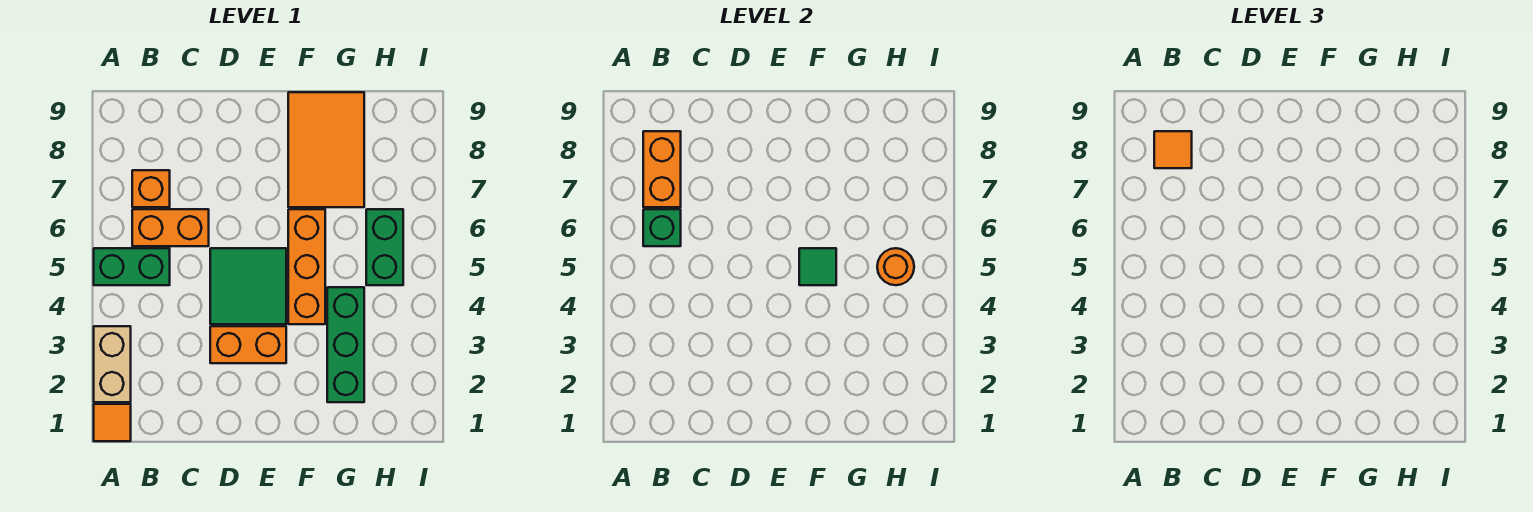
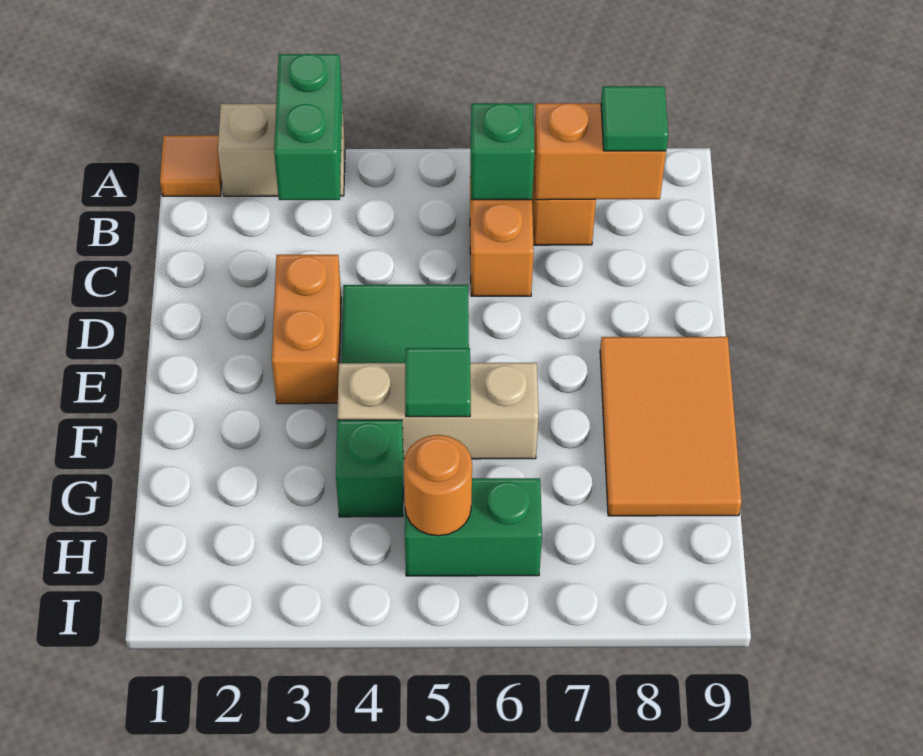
green brick A5:B5 level 1 -> green brick A3:B3 level 2
orange tile B8 level 3 -> green tile B8 level 3
orange brick F4:F6 level 1 -> tan brick F4:F6 level 1
orange tile F7:G9 level 1 -> orange tile E8:G9 level 1
green brick G2:G4 level 1 -> green brick G4 level 1

